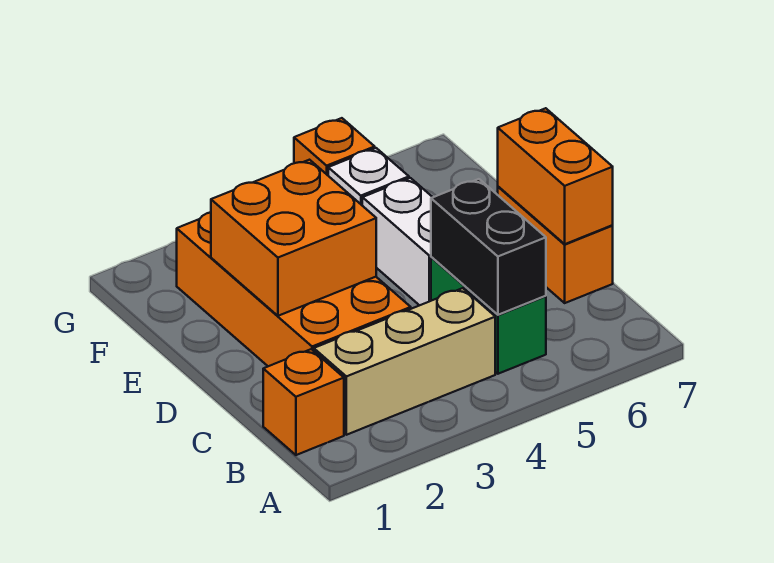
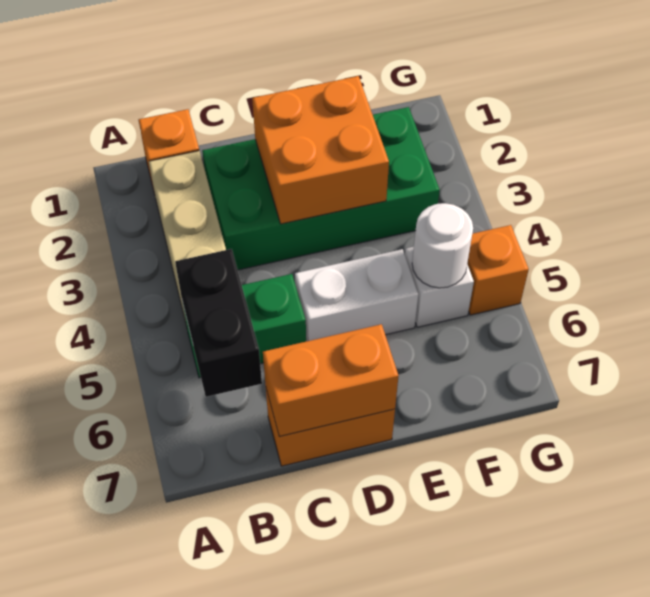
black brick B5:C5 level 2 -> black brick B5:B6 level 2
orange brick C2:F3 level 1 -> green brick C2:F3 level 1
none -> white round brick F5 level 2

